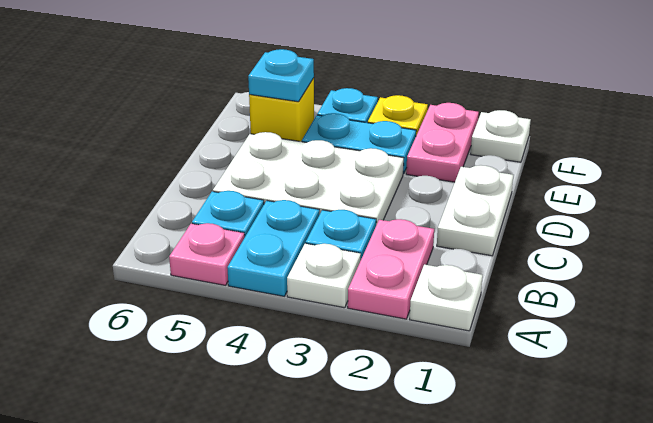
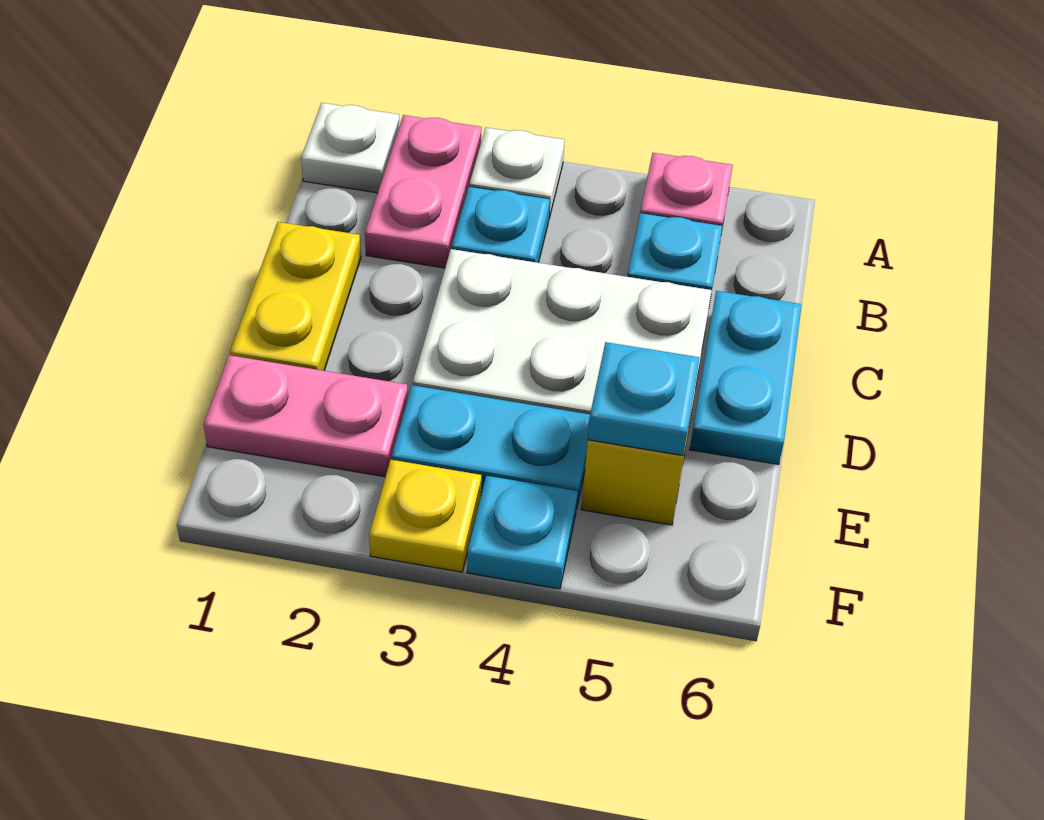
cyan plate A4:B4 level 1 -> cyan plate C6:D6 level 1
white plate C1:D1 level 1 -> yellow plate C1:D1 level 1
pink plate E2:F2 level 1 -> pink plate E1:E2 level 1
white plate F1 level 1 -> none

